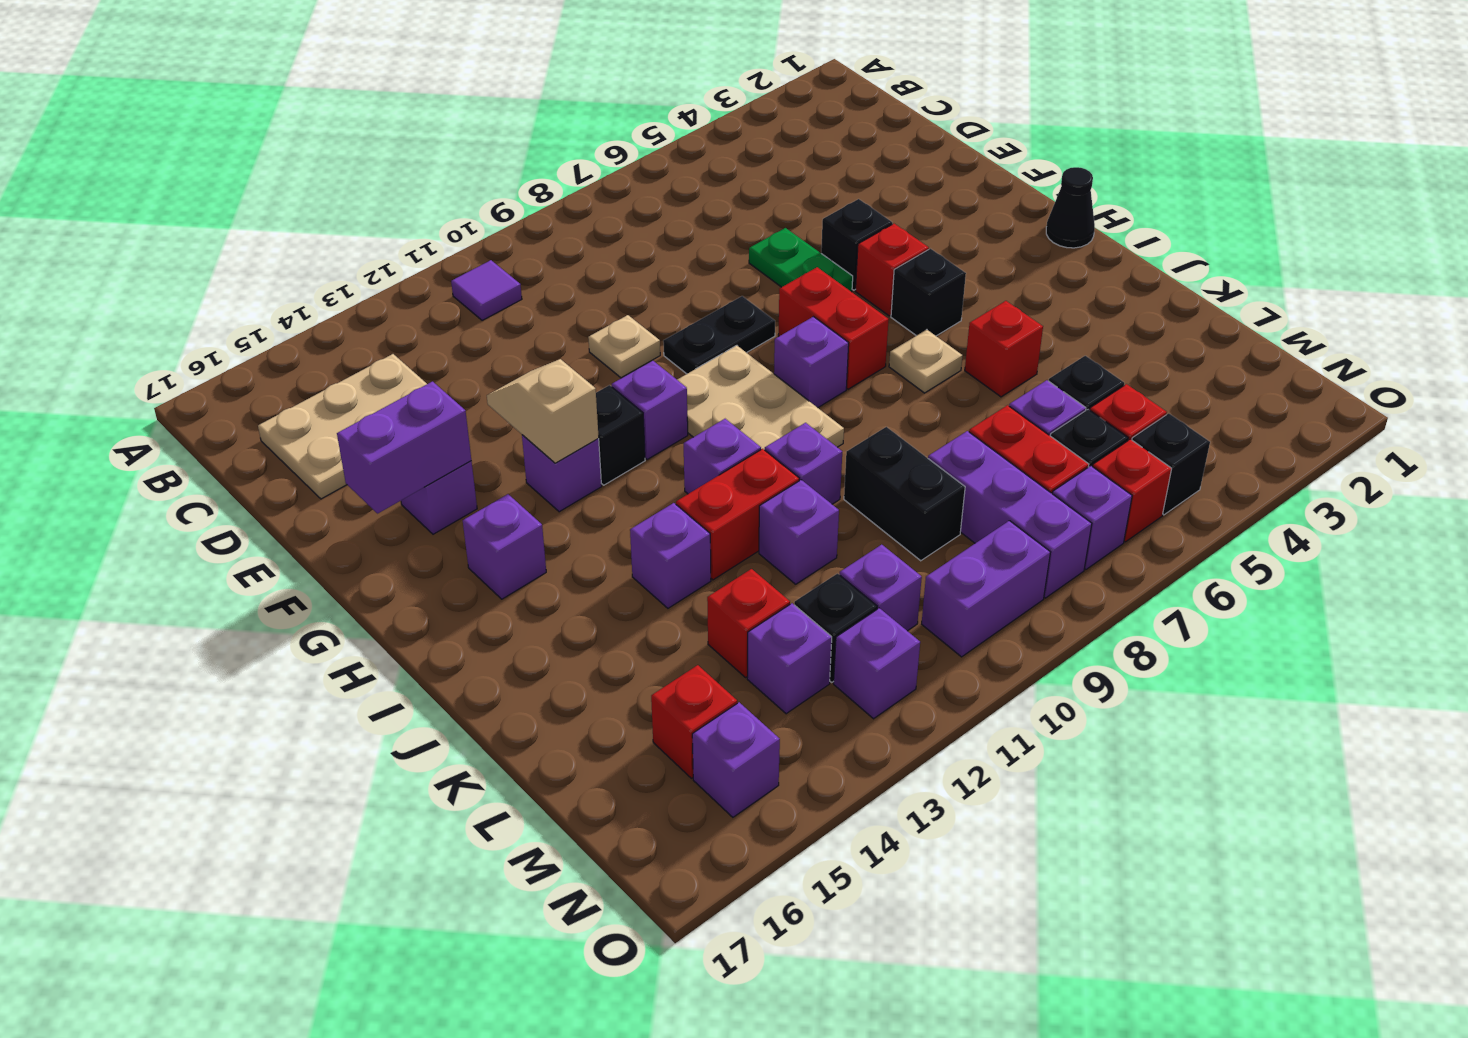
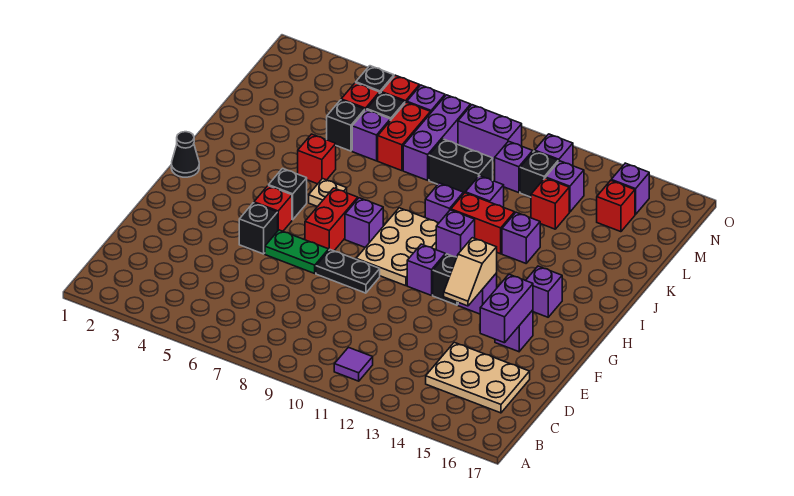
green plate E6:F6 level 1 -> green plate F6:F7 level 1
tan plate E10 level 1 -> none
purple brick F15:F16 level 2 -> purple brick E15:F15 level 2
black brick K9:L9 level 1 -> black brick L9:L10 level 1

